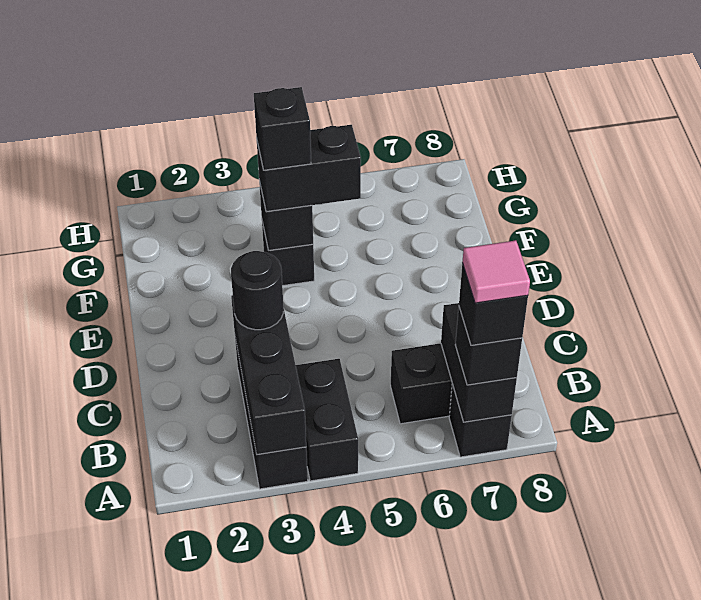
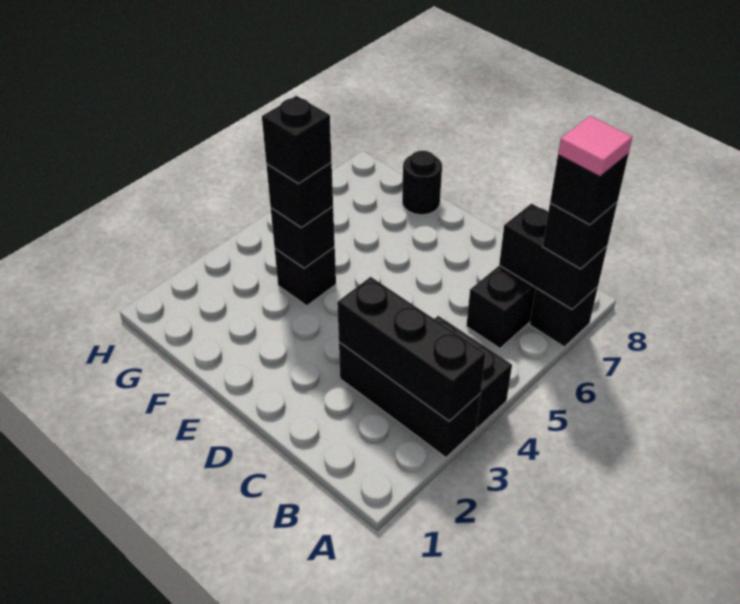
black round brick C3 level 3 -> black round brick F8 level 1
black brick F4:F5 level 3 -> black brick F4 level 3

